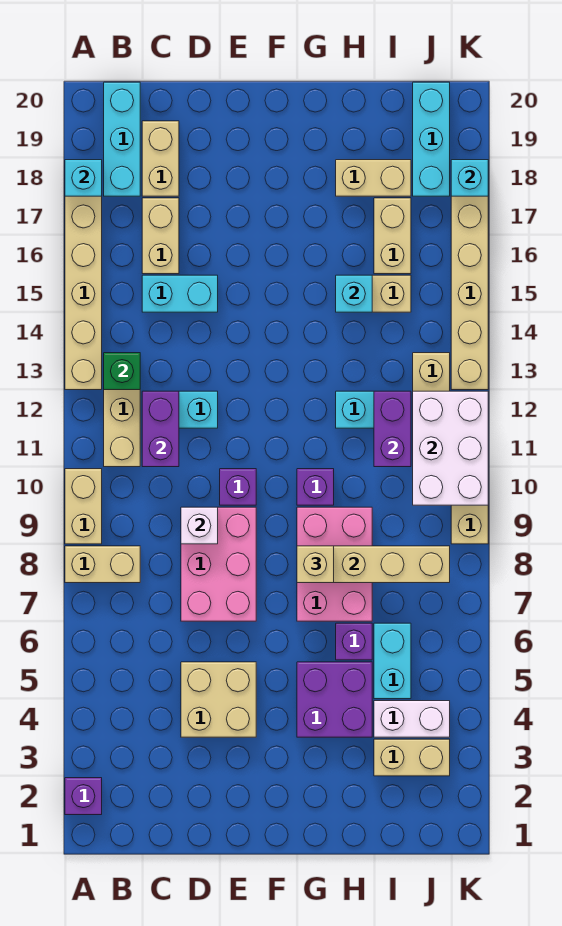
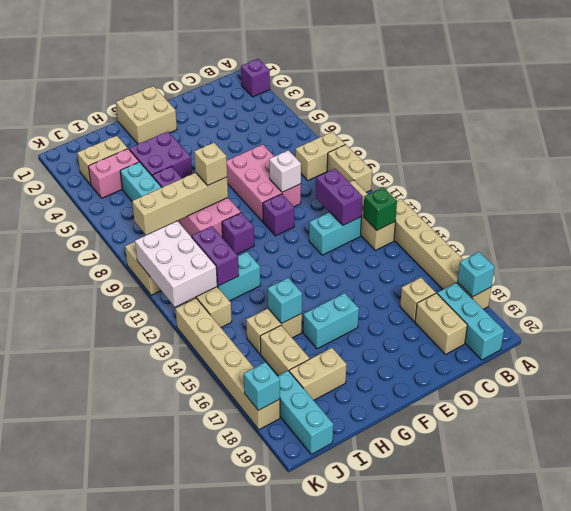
cyan brick C15:D15 level 1 -> cyan brick F16:G16 level 1
tan brick C16:C17 level 1 -> tan brick C17 level 1
tan brick D4:E5 level 1 -> tan brick F1:G2 level 1
white brick I4:J4 level 1 -> pink brick I4:J4 level 1

